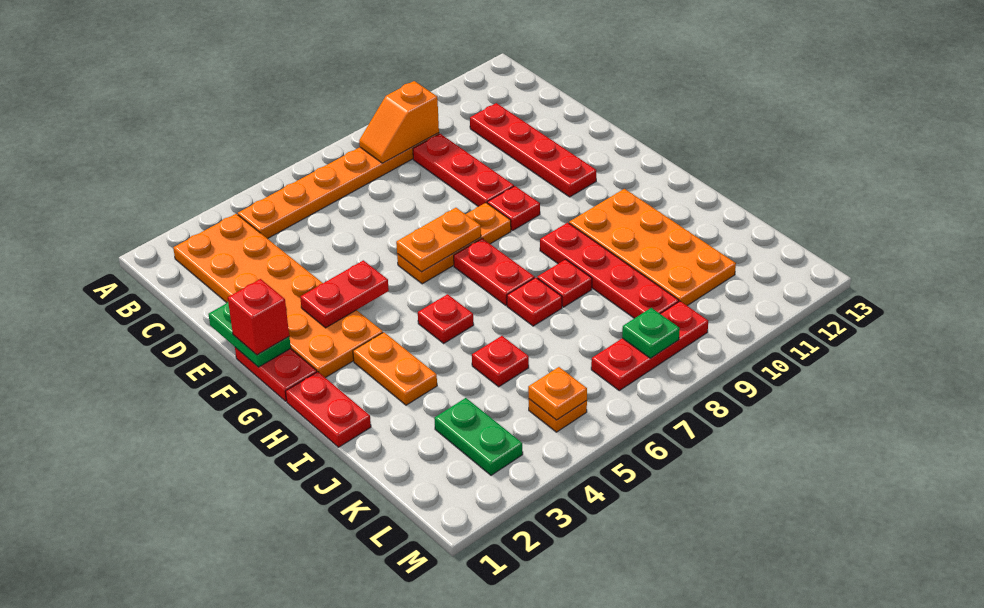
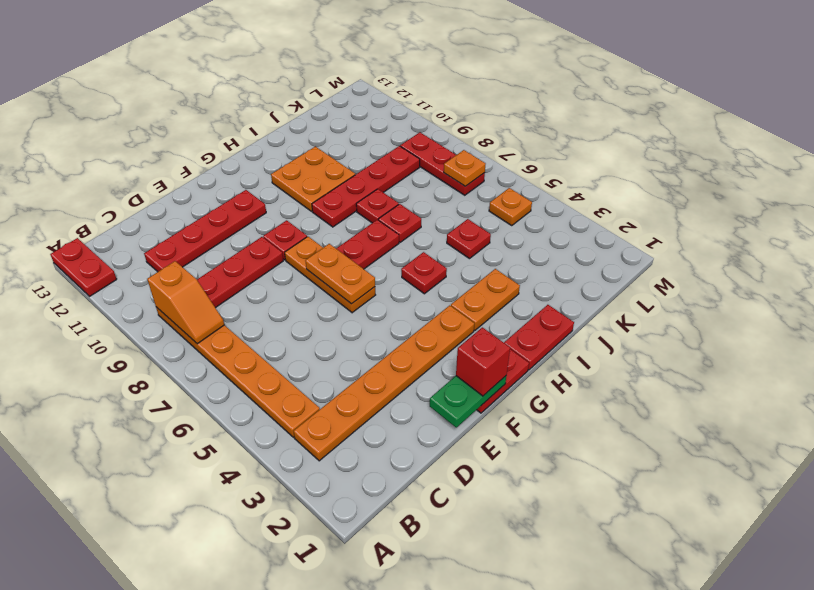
orange plate B2:G3 level 1 -> orange plate B3:G3 level 1
red plate F3:F4 level 2 -> red plate A12:A13 level 1
orange plate H10:K11 level 1 -> orange plate H10:I11 level 1
green plate K3:L3 level 1 -> none
orange plate L5 level 2 -> orange plate L7 level 2
green plate L8 level 2 -> none

